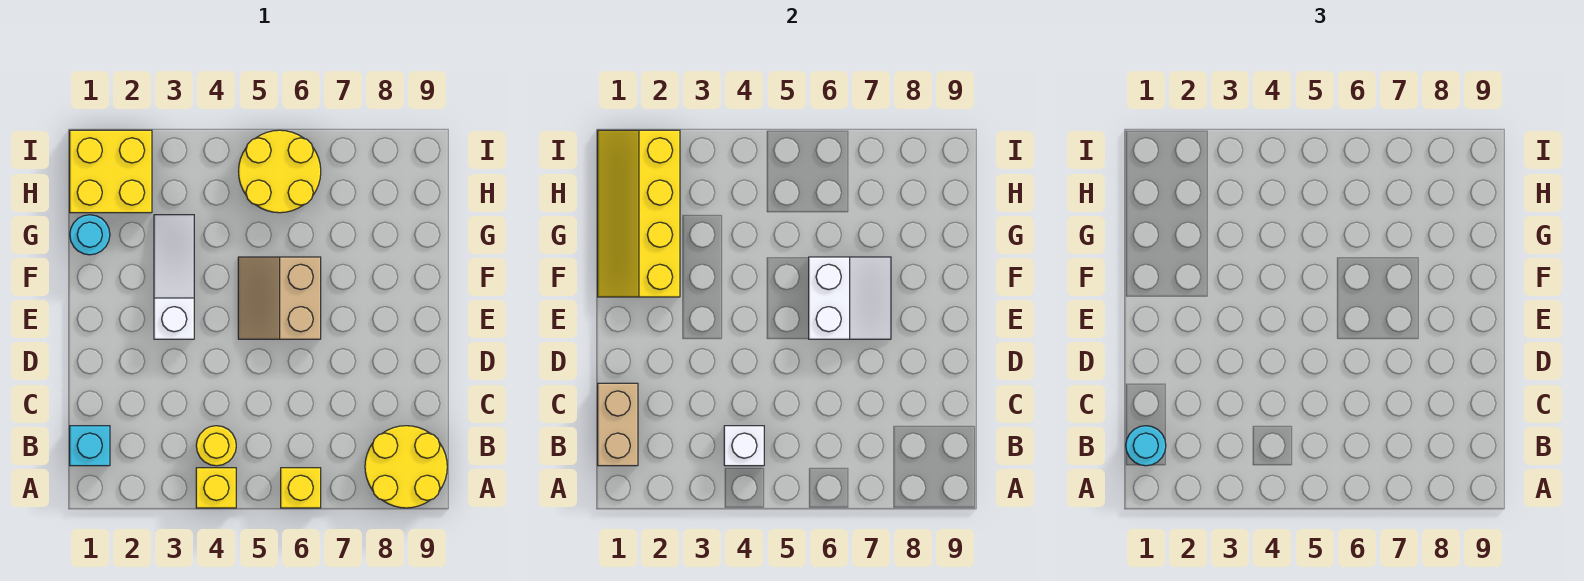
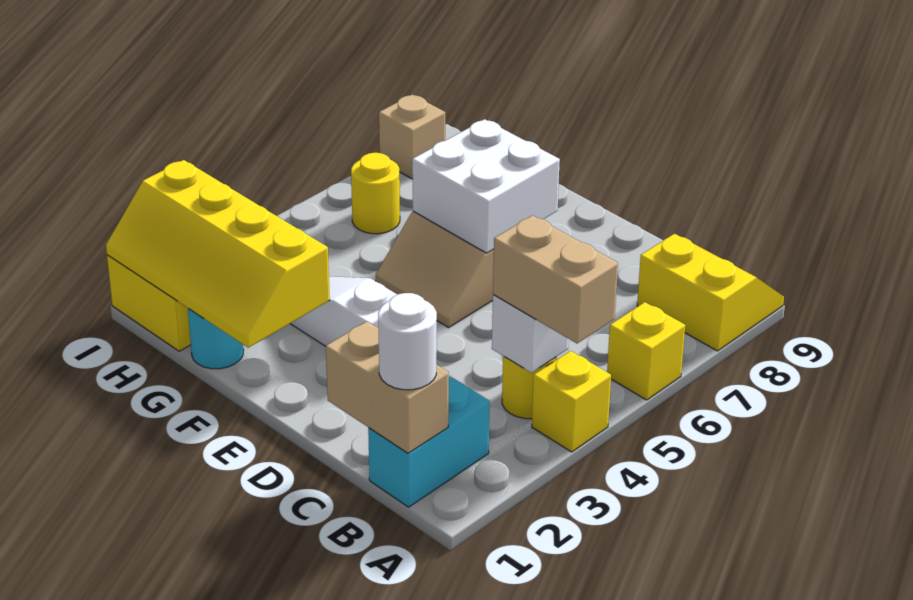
none -> tan brick A4:B4 level 3
yellow round brick A8:B9 level 1 -> yellow slope A8:B9 level 1 top 8
cyan brick B1 level 1 -> cyan brick B1:B2 level 1
cyan round brick B1 level 3 -> white round brick B1 level 3
white slope E6:F7 level 2 top 6 -> white brick E6:F7 level 2
yellow round brick H5:I6 level 1 -> yellow round brick H6 level 1
none -> tan brick I8 level 1

